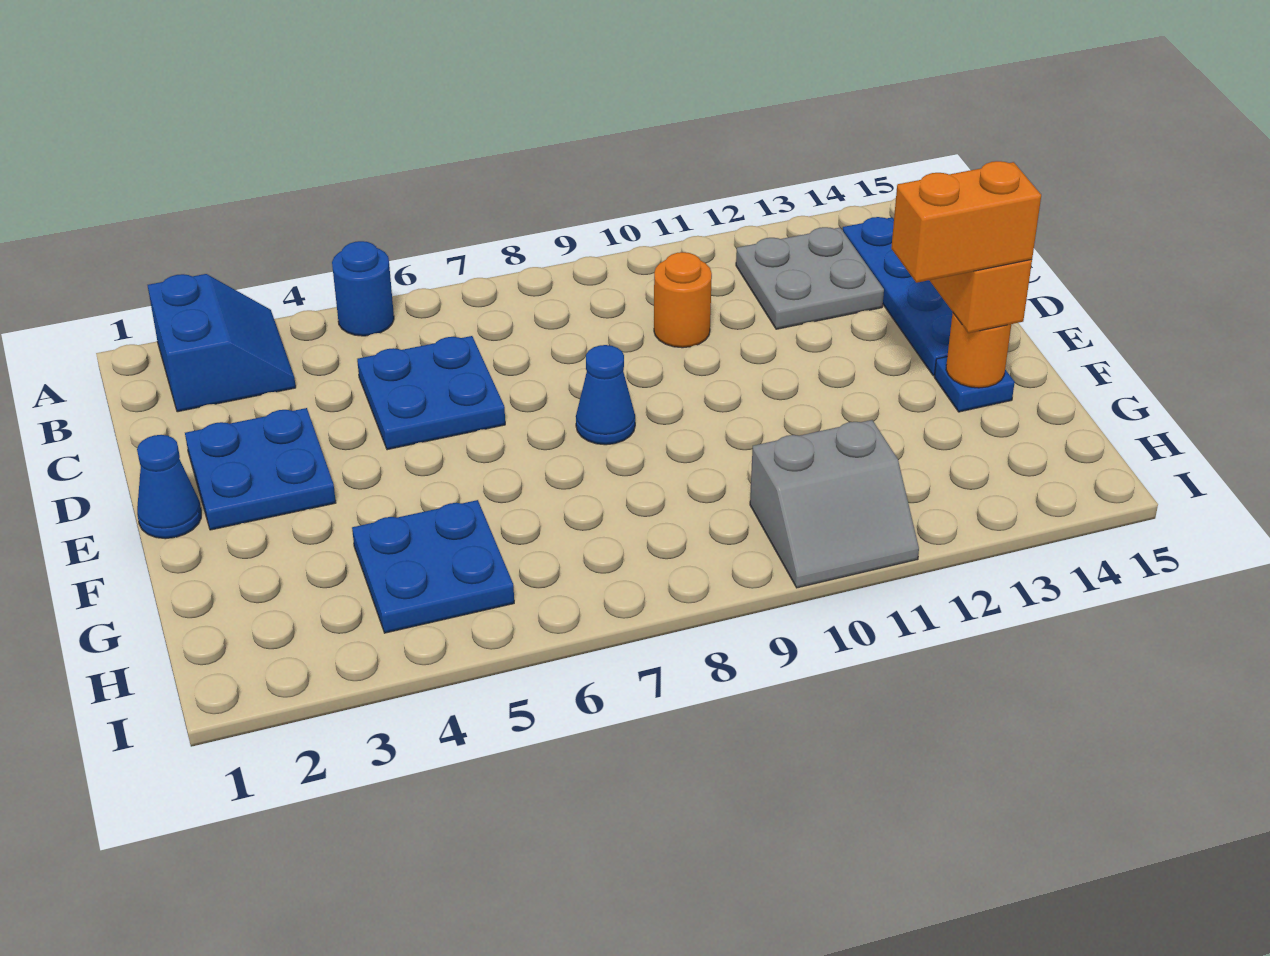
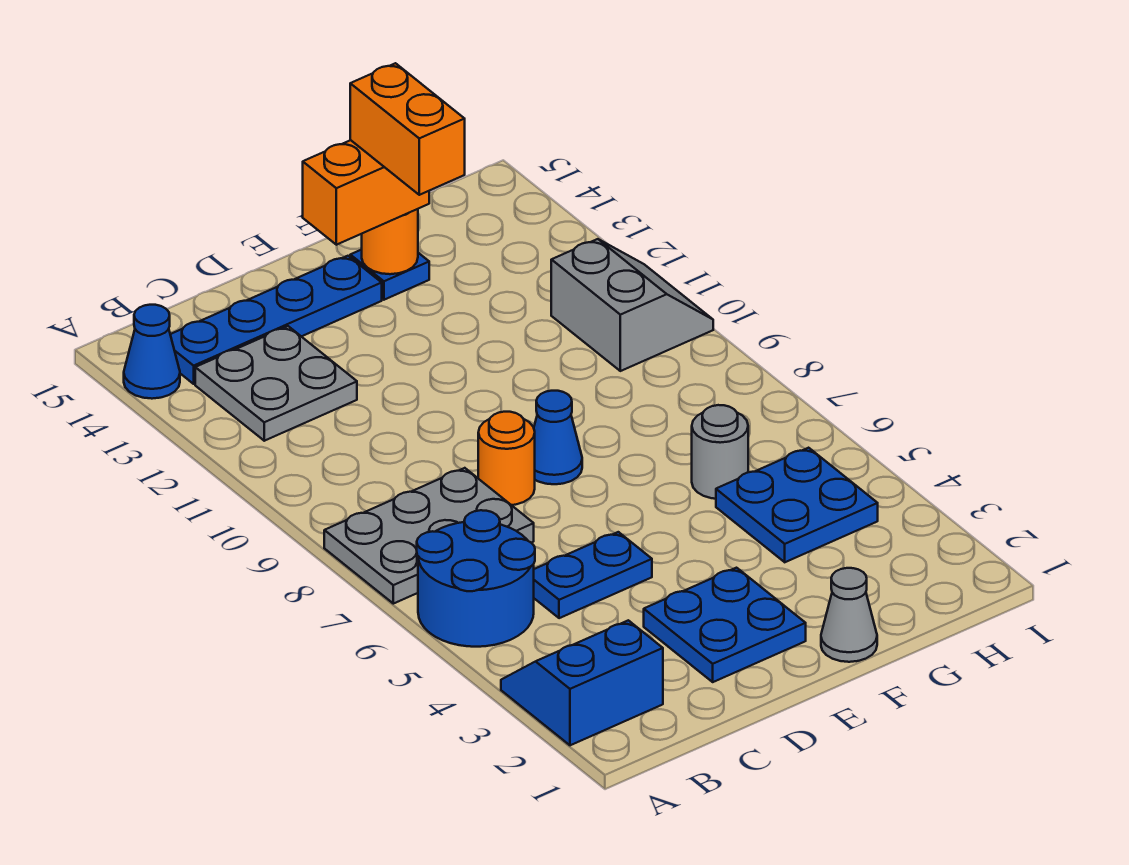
blue round brick A5 level 1 -> blue round brick A5:B6 level 1
none -> grey plate A7:C8 level 1
blue plate C5:D6 level 1 -> blue plate C5:D5 level 1
orange round brick C10 level 1 -> orange round brick D8 level 1
blue cone E1 level 1 -> blue cone A14 level 1
none -> grey cone F1 level 1
none -> grey round brick G6 level 1

